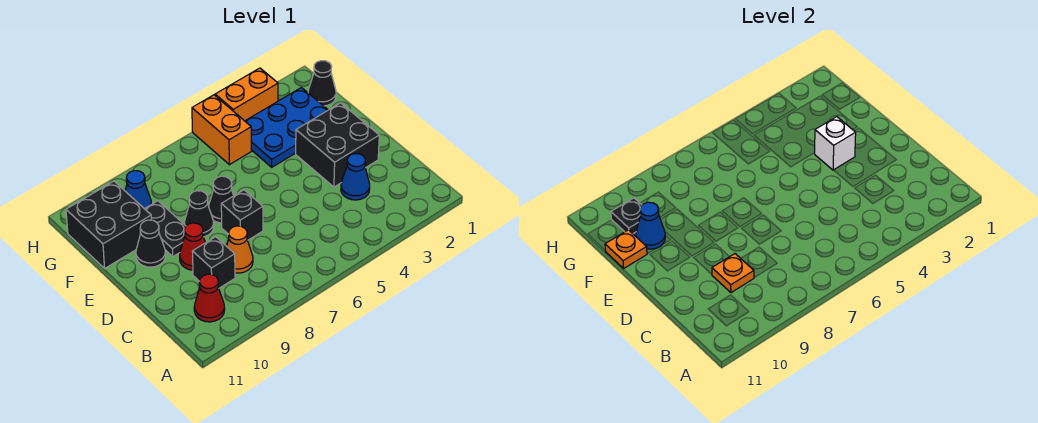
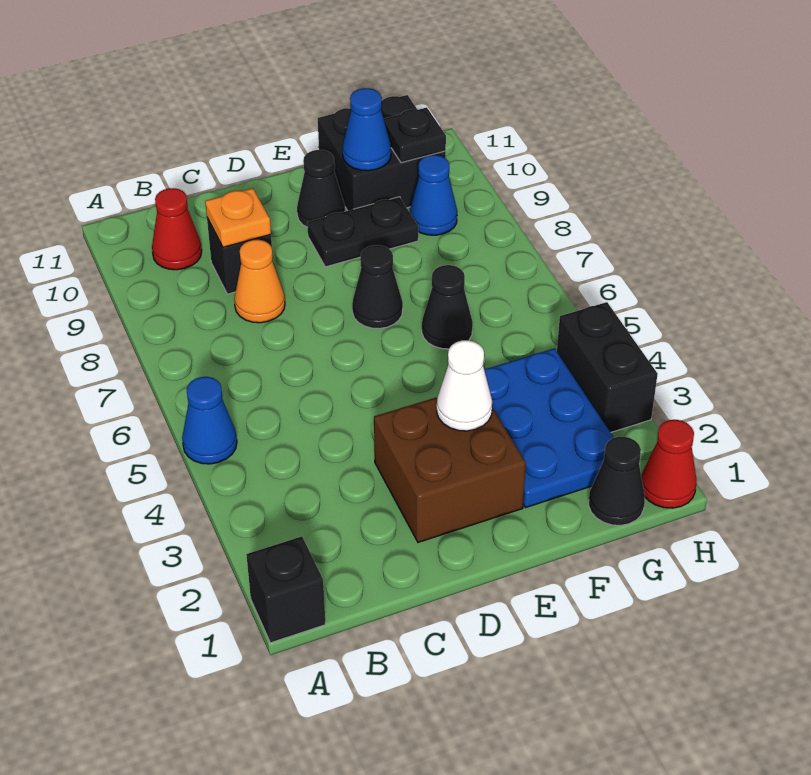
blue cone C3 level 1 -> blue cone A5 level 1
black brick D2:E3 level 1 -> brown brick D2:E3 level 1
black brick D7 level 1 -> black brick A1 level 1
red cone D9 level 1 -> red cone H1 level 1
white brick E3 level 2 -> white cone E3 level 2
black cone E8 level 1 -> black cone F6 level 1
orange plate F11 level 2 -> none
orange brick G5:H5 level 1 -> none
orange brick H3:H4 level 1 -> black brick H3:H4 level 1

